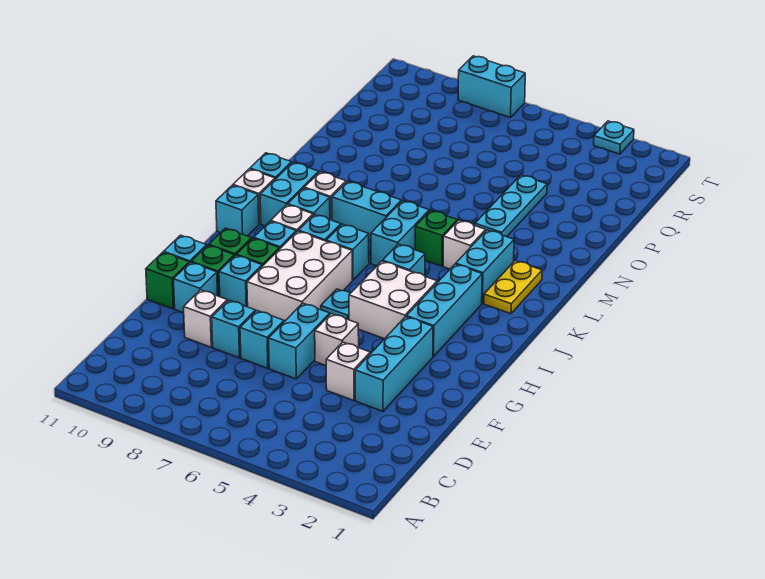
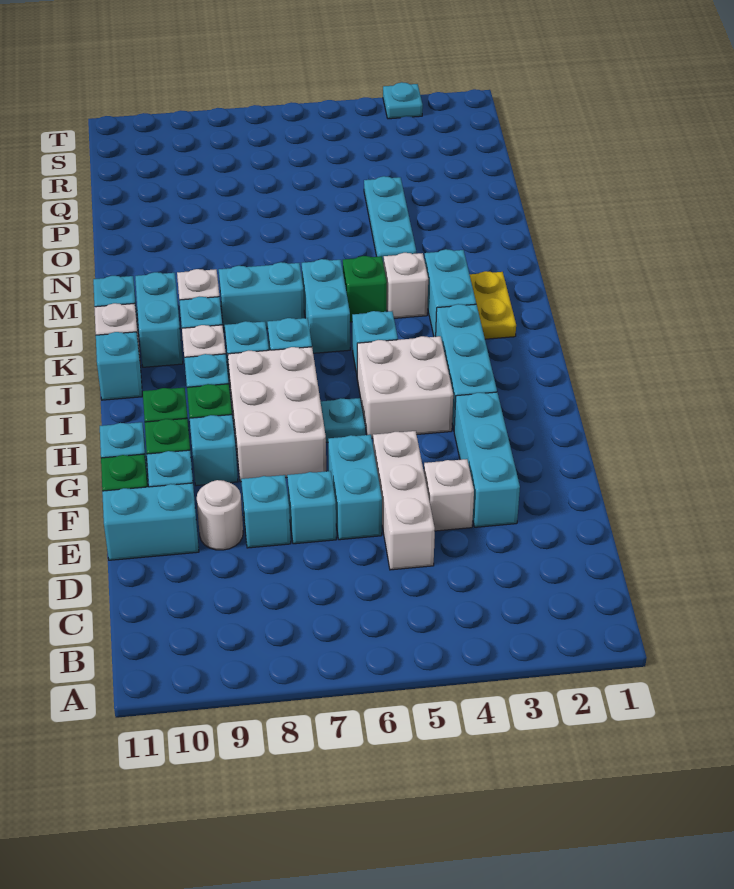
white brick E9 level 1 -> white round brick E9 level 1
white brick F5 level 1 -> white brick D5:F5 level 1
cyan brick T7:T8 level 1 -> cyan brick E10:E11 level 1

